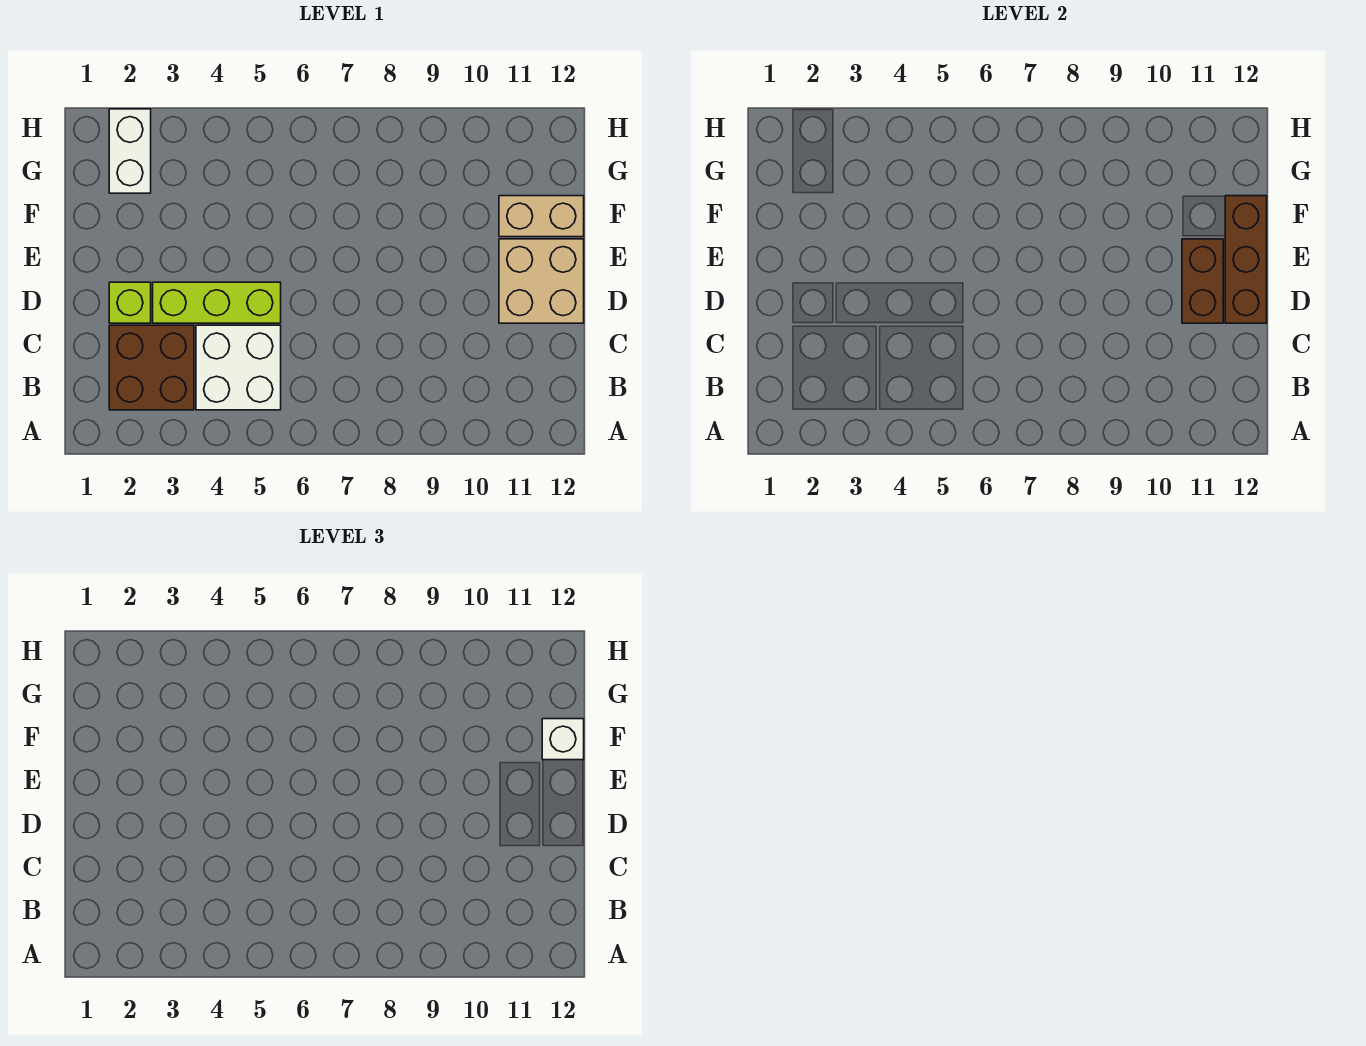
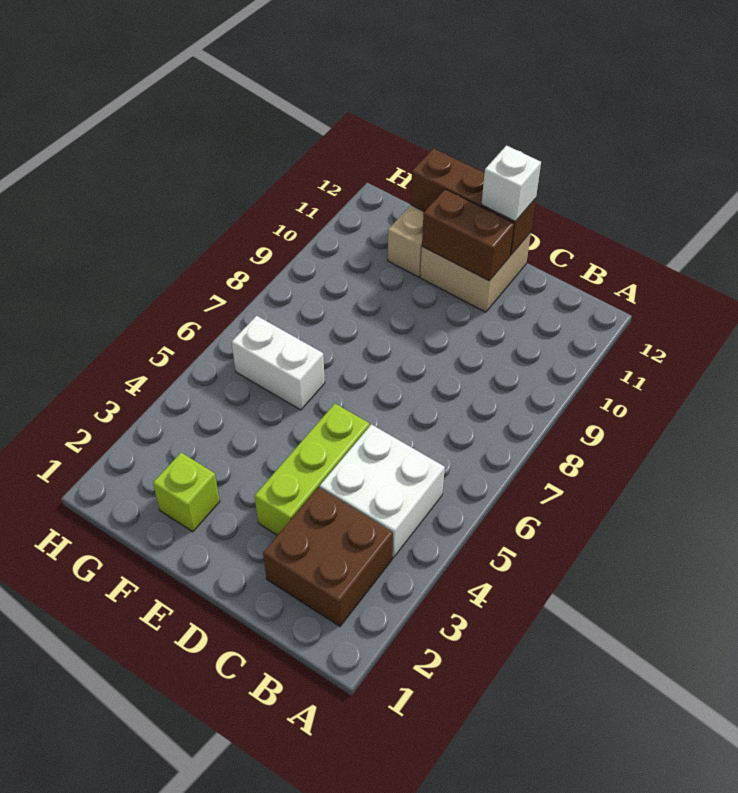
lime brick D2 level 1 -> lime brick F2 level 1
white brick F12 level 3 -> white brick D12 level 3
white brick G2:H2 level 1 -> white brick F6:G6 level 1

